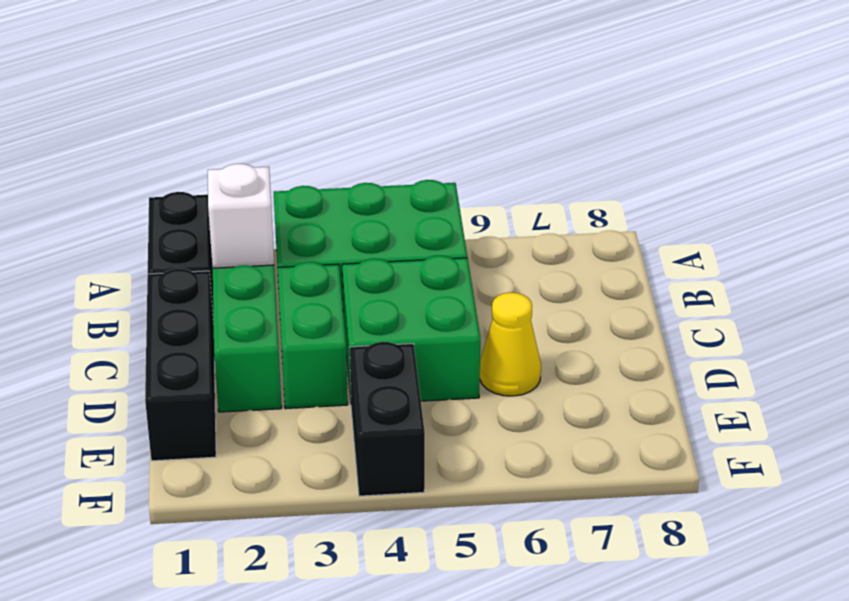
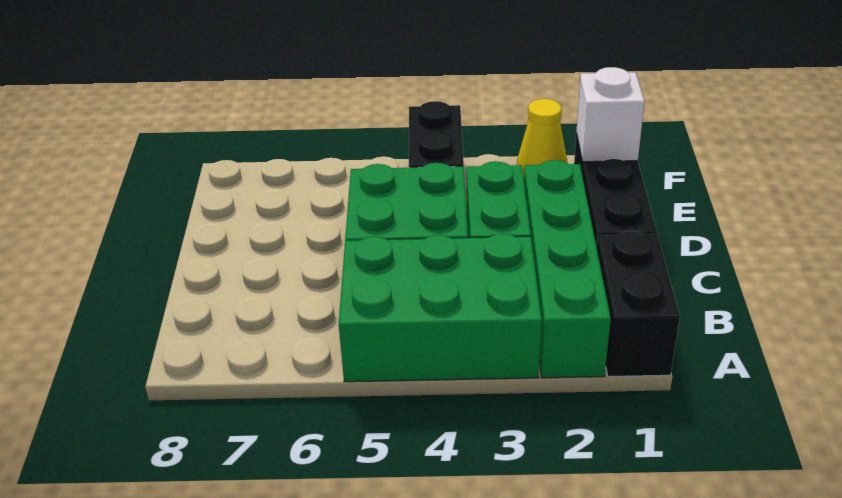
white brick B2 level 2 -> white brick E1 level 2
yellow cone D6 level 1 -> yellow cone F2 level 1

